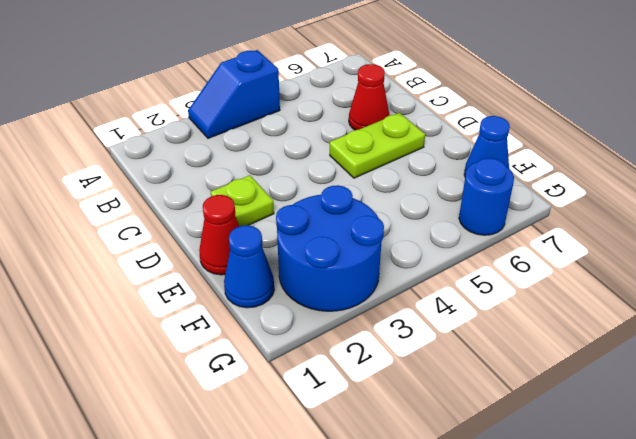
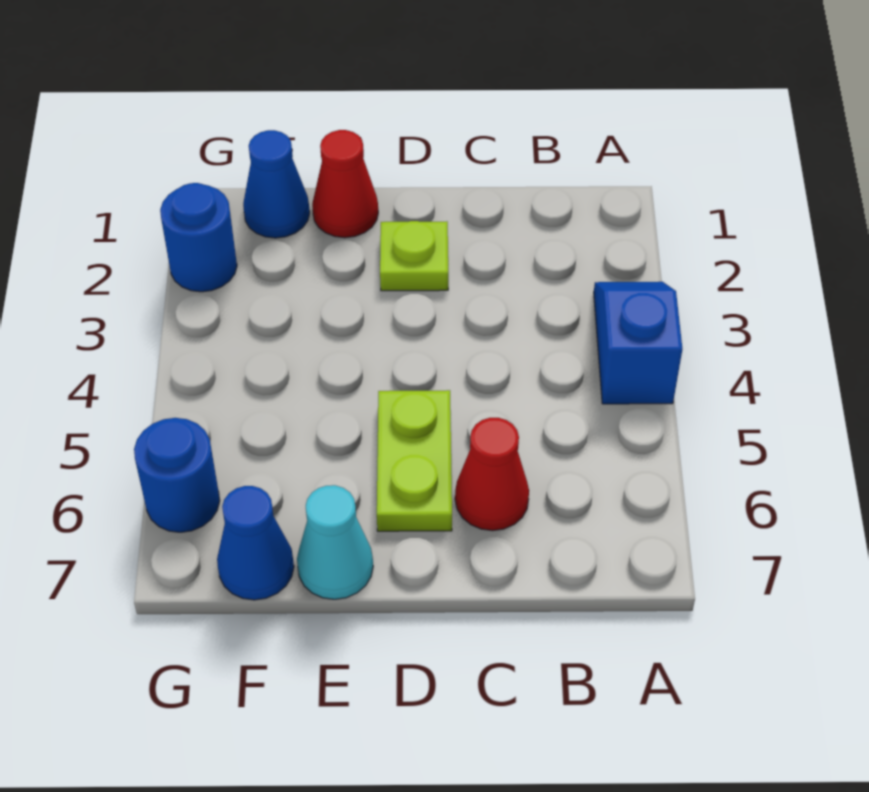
none -> cyan cone E7 level 1
blue round brick F2:G3 level 1 -> blue round brick G2 level 1

